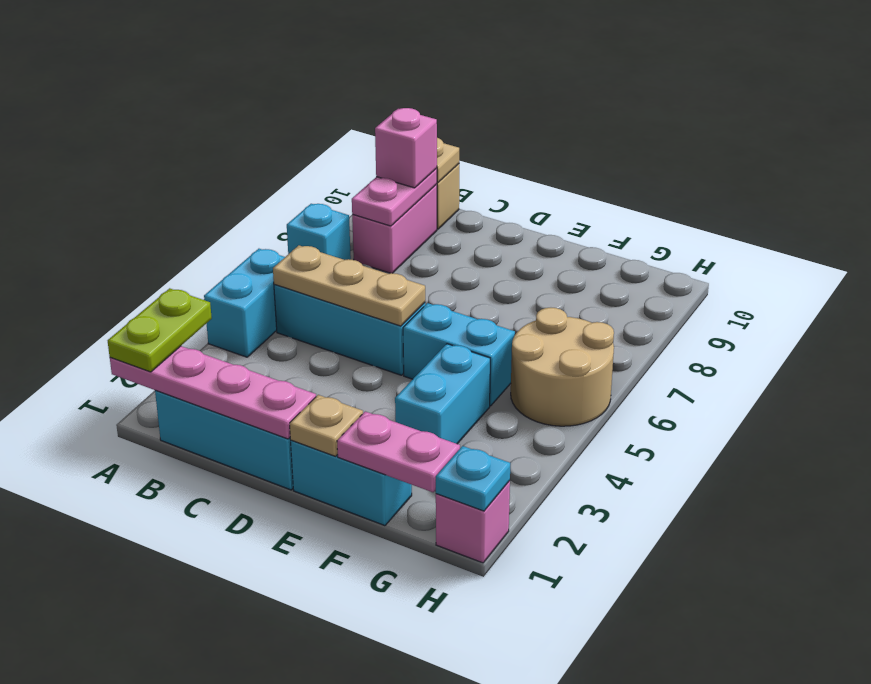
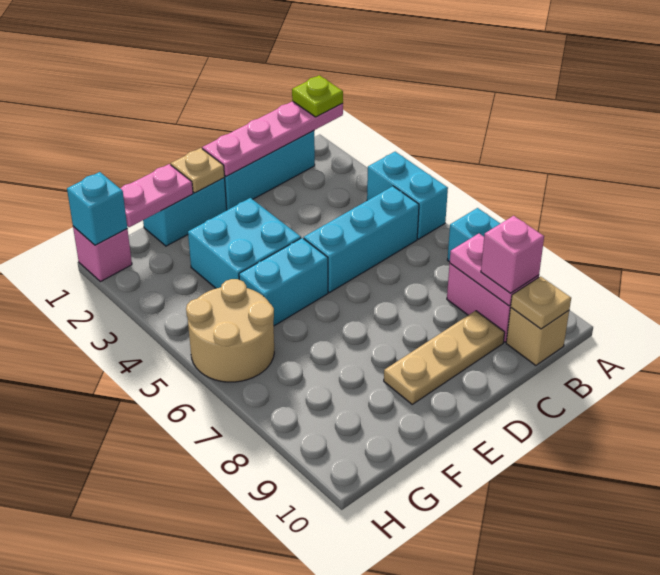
lime plate A1:A2 level 3 -> lime plate A1 level 3
tan plate B5:D5 level 2 -> tan plate C9:E9 level 1
cyan brick F3:F4 level 1 -> cyan brick E3:F4 level 1
cyan plate H1 level 2 -> cyan brick H1 level 2

